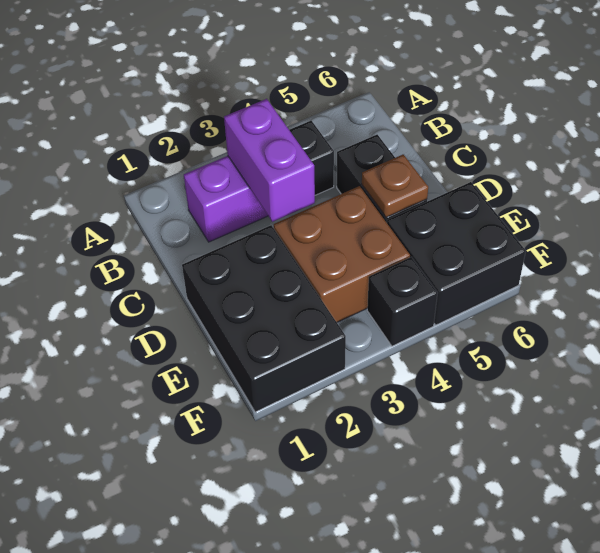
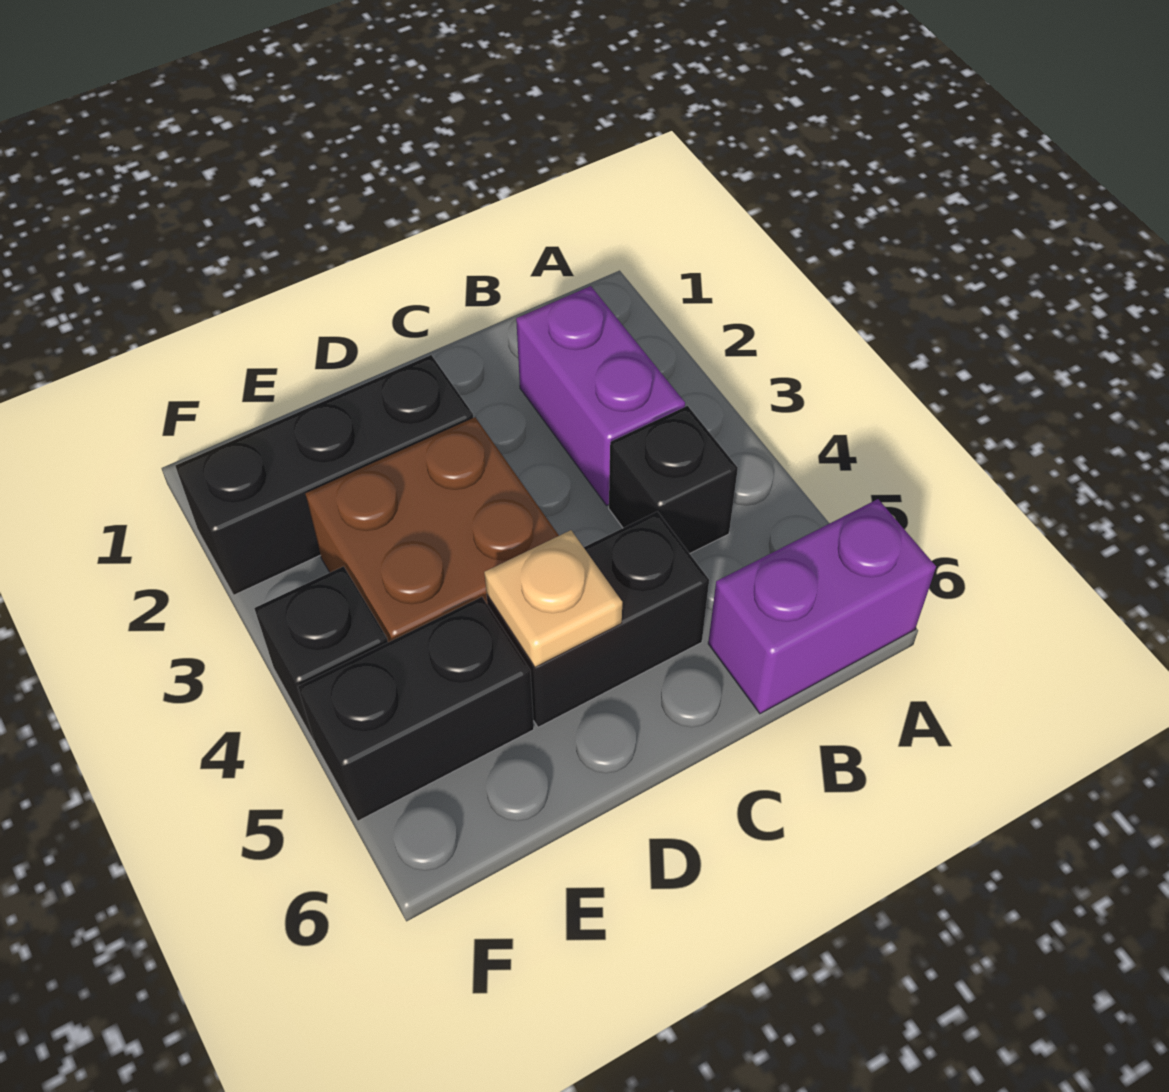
purple brick B3:C3 level 2 -> purple brick A6:B6 level 1
black brick D1:F2 level 1 -> black brick D2:F2 level 1
brown plate D5 level 2 -> tan plate D5 level 2
black brick E5:F6 level 1 -> black brick E5:F5 level 1

